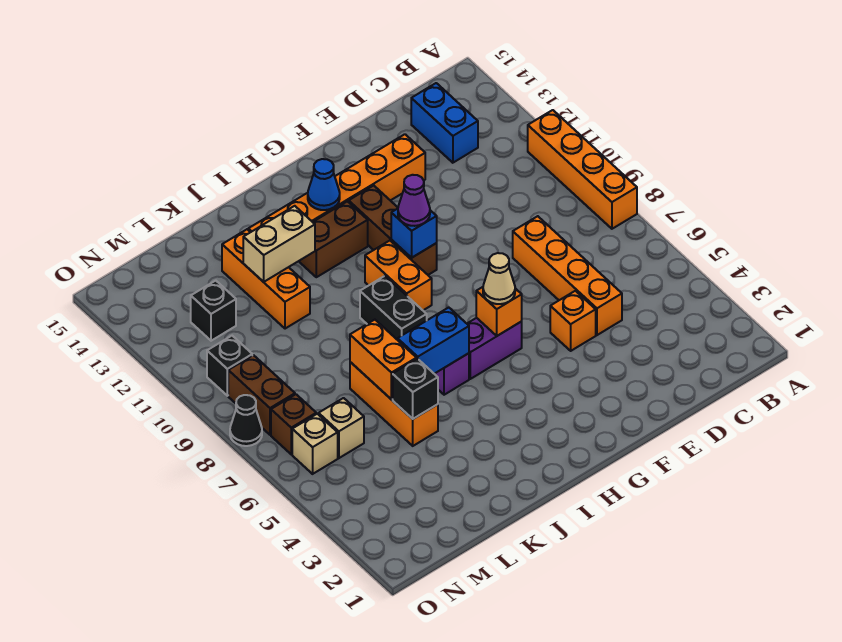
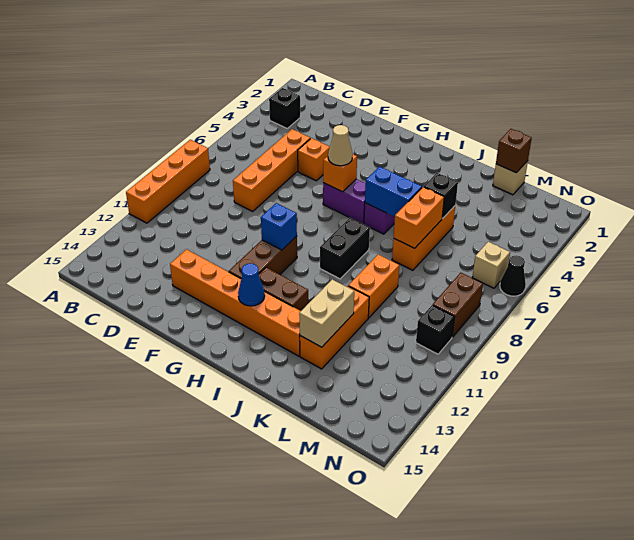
blue brick C13:C14 level 1 -> none
purple cone G10 level 3 -> none
orange brick H9:H10 level 1 -> orange brick K9:K10 level 1
tan brick J12:K12 level 2 -> tan brick K12:K13 level 2
tan brick M6 level 1 -> tan brick L1 level 1
black brick M12 level 1 -> black brick B3 level 1
brown brick N7 level 1 -> brown brick L1 level 2
black cone O8 level 1 -> black cone O6 level 1

